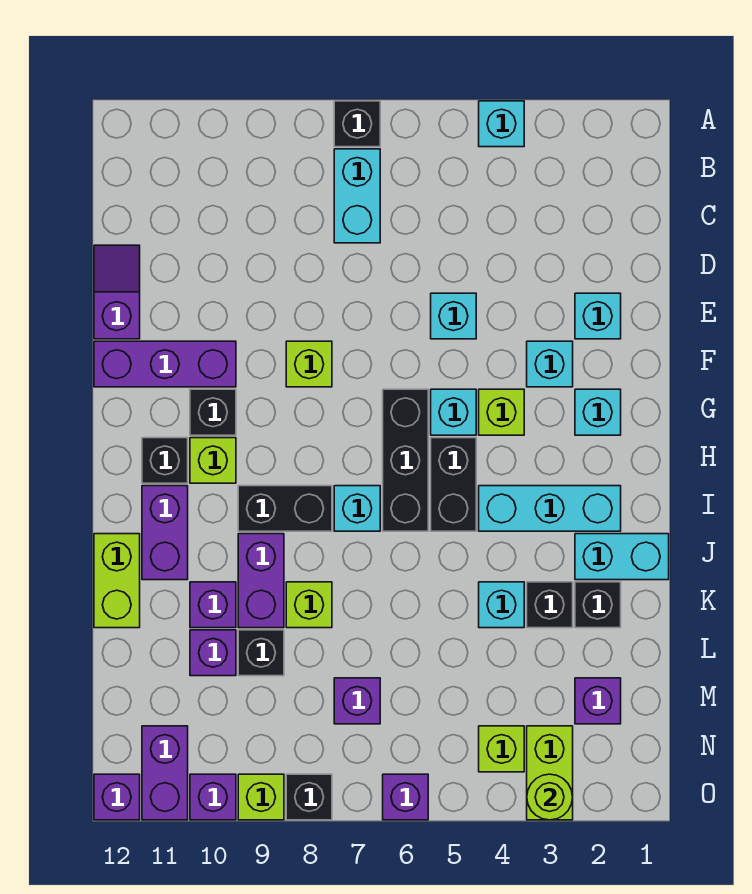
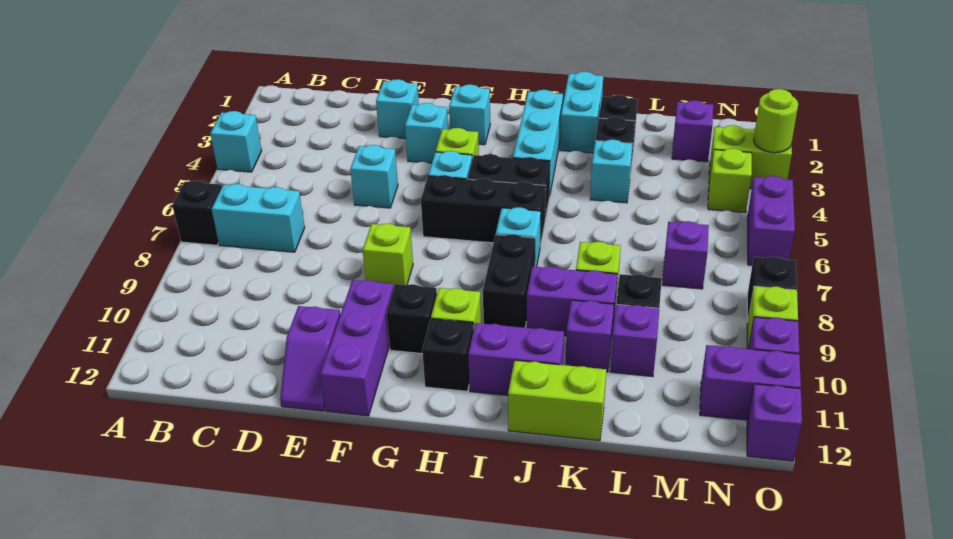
purple slope D12:E12 level 1 top E -> purple slope E11:E12 level 1 top 11
purple brick O6 level 1 -> purple brick O5:O6 level 1

